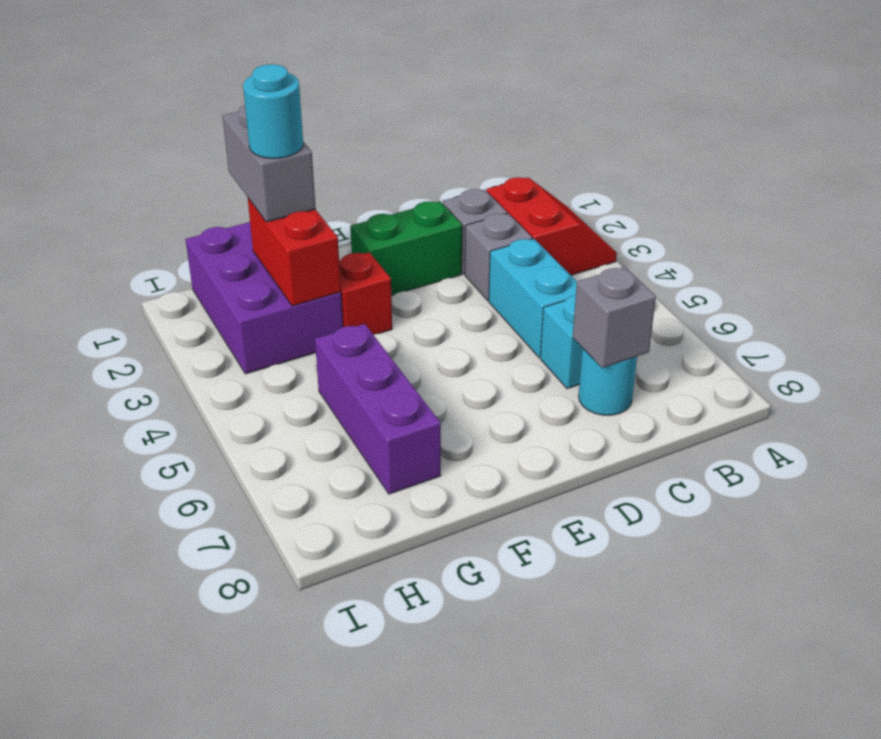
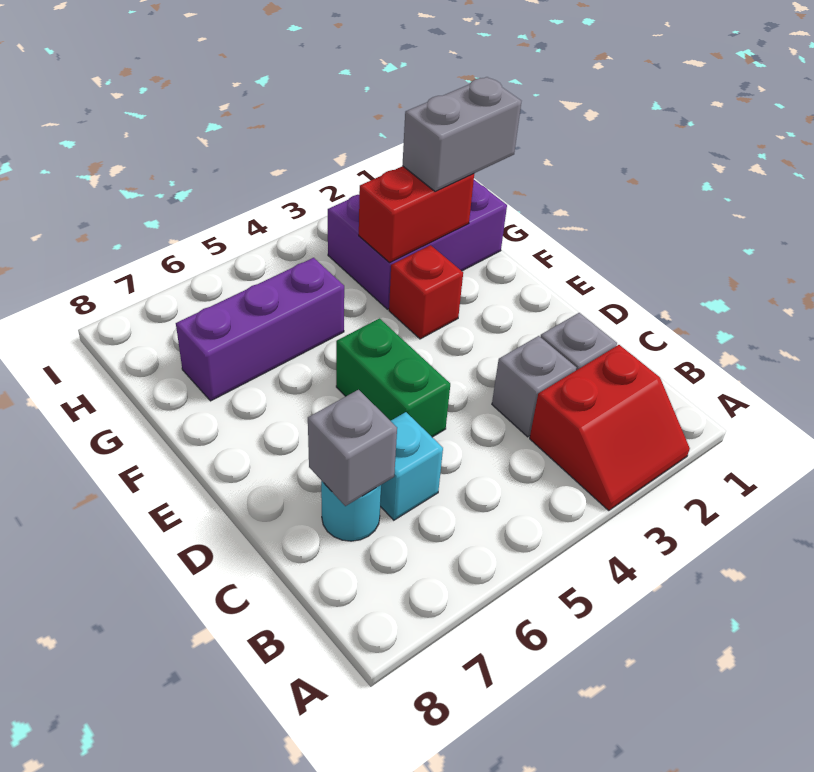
cyan brick C4:C5 level 1 -> none
green brick D2:E2 level 1 -> green brick D5:E5 level 1
cyan round brick G2 level 4 -> none

